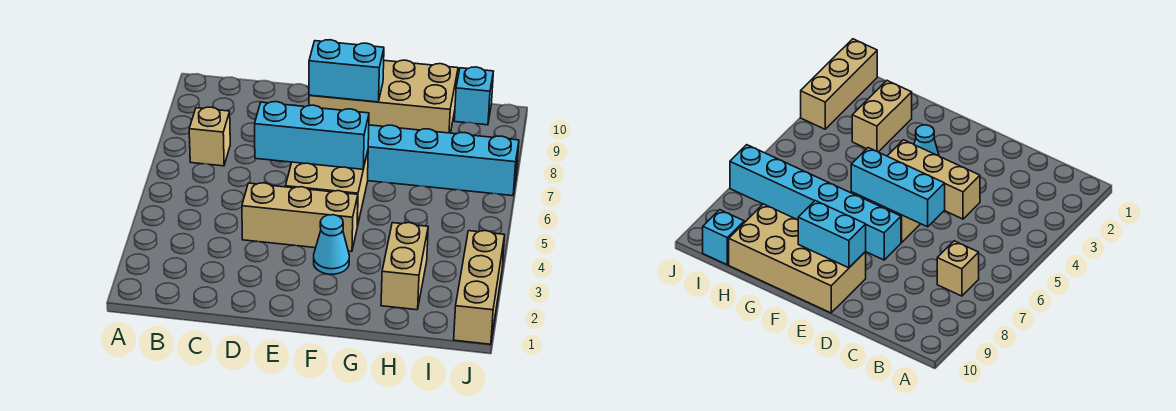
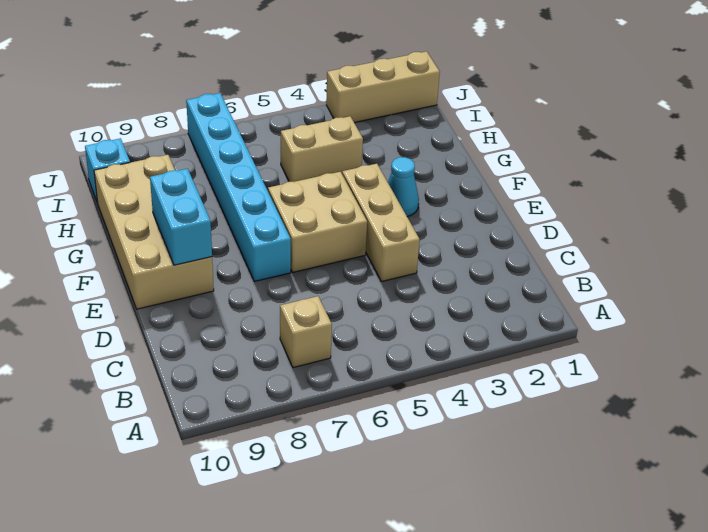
cyan brick D6:F6 level 2 -> none
tan brick H2:H3 level 1 -> tan brick H4:H5 level 1

